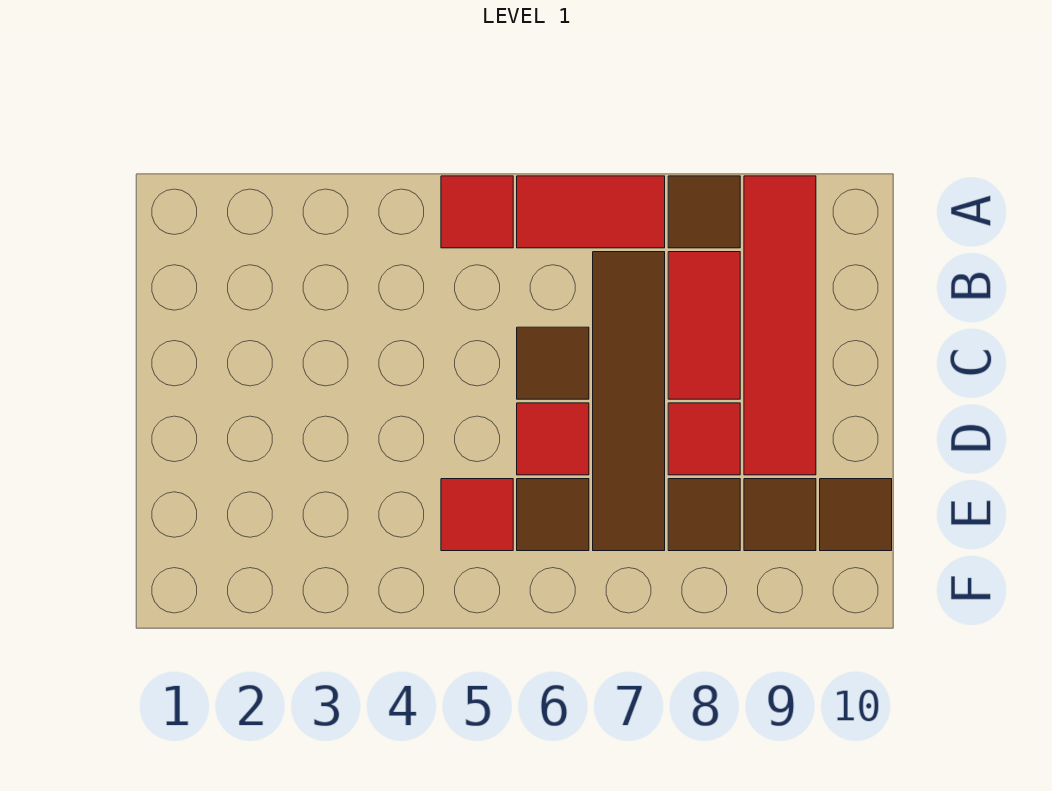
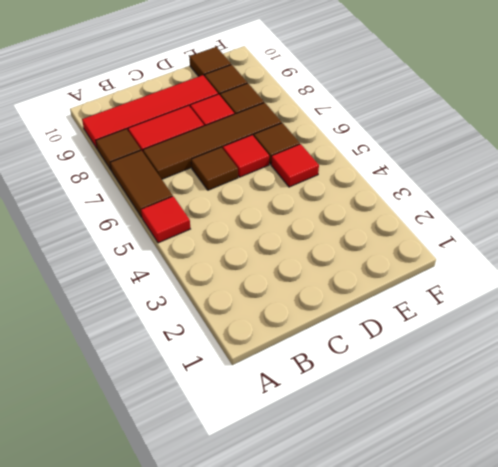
red tile A6:A7 level 1 -> brown tile A6:A7 level 1

